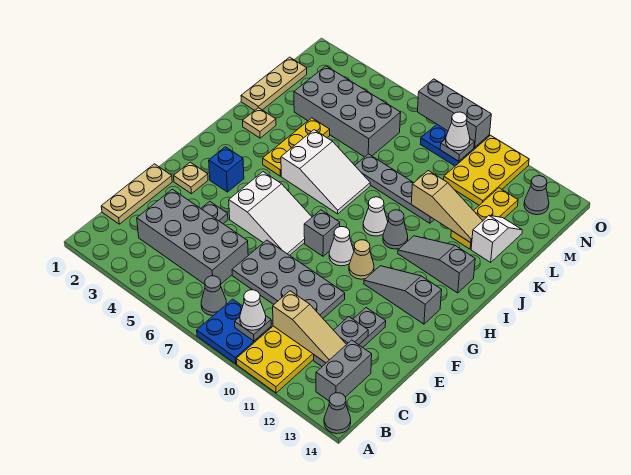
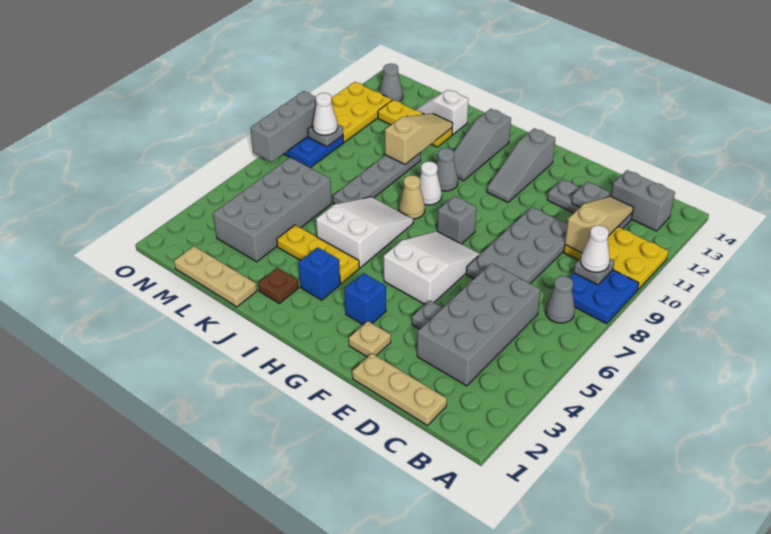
grey cone A14 level 1 -> none
white cone G9 level 1 -> none
tan cone G10 level 1 -> tan cone I8 level 1
none -> blue brick I3 level 1
tan plate J2 level 1 -> brown plate J2 level 1
yellow plate M10:O11 level 1 -> yellow plate N10:O12 level 1

